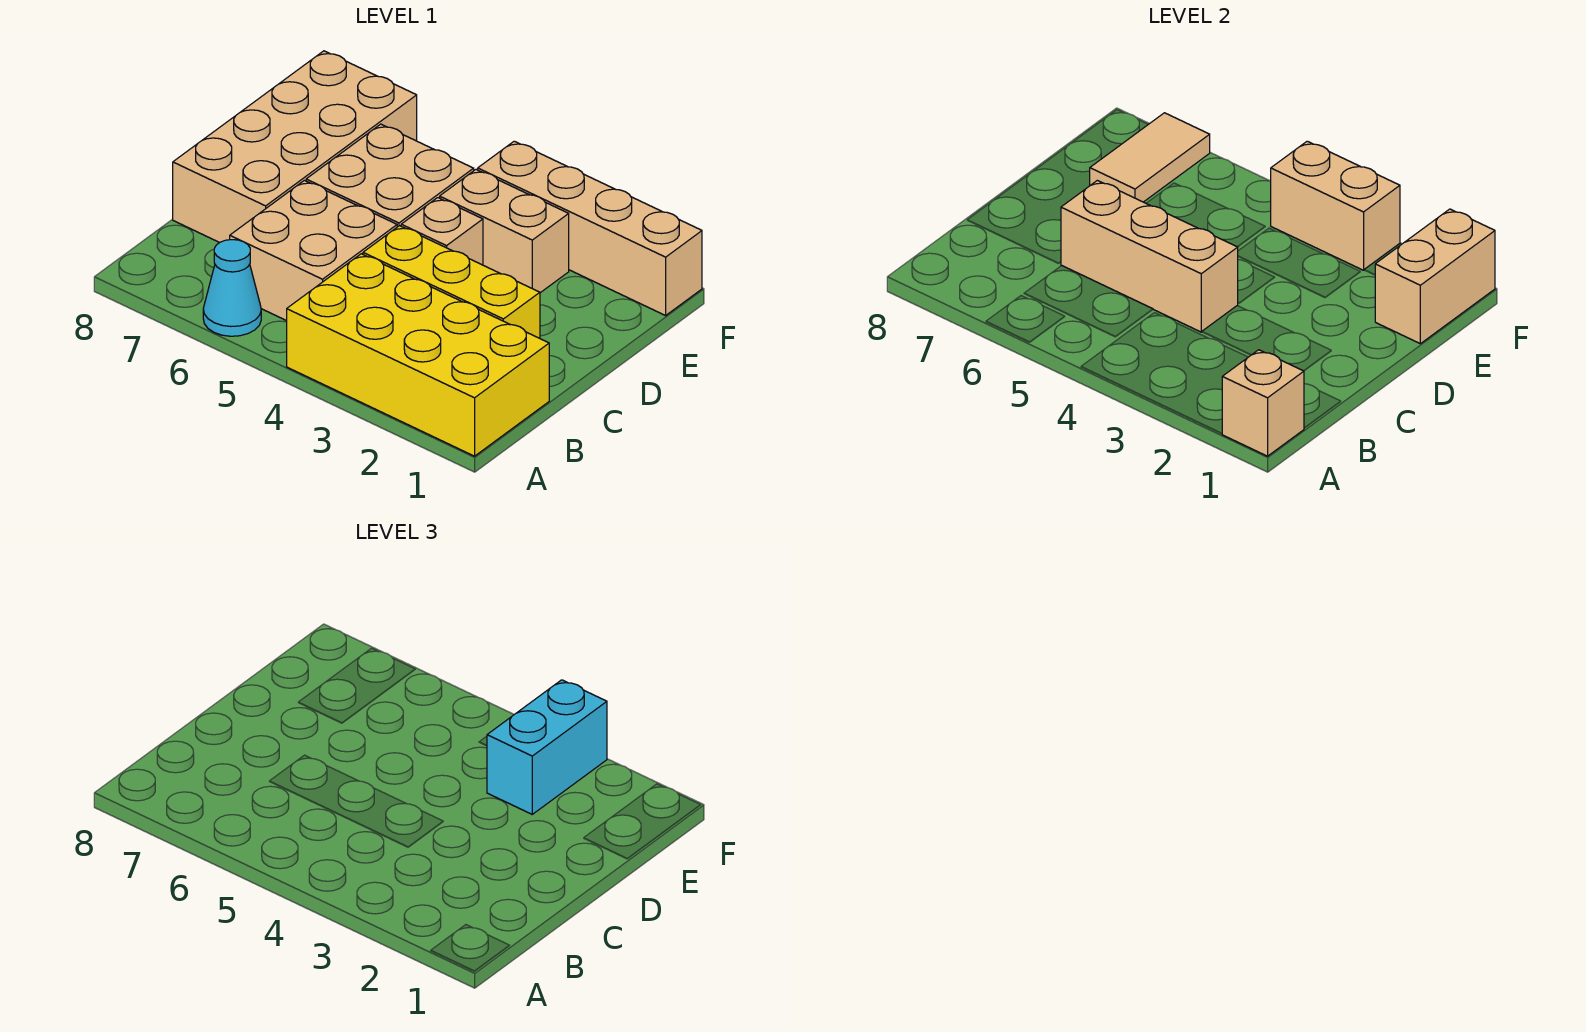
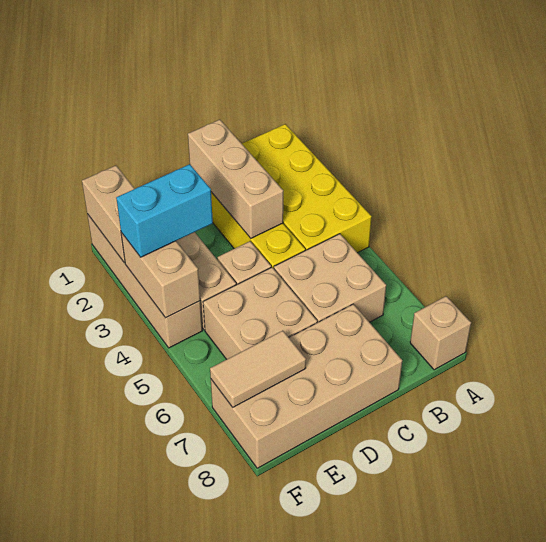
tan brick A1 level 2 -> tan brick A8 level 1
cyan cone A6 level 1 -> none
tan brick C4:C6 level 2 -> tan brick C1:C3 level 2
tan brick E1:F1 level 2 -> tan brick F1:F2 level 2

